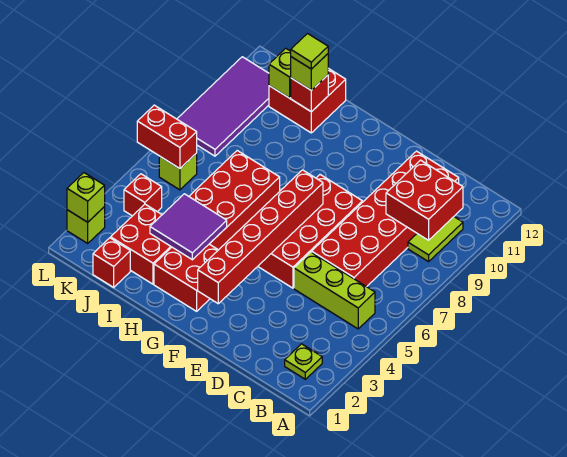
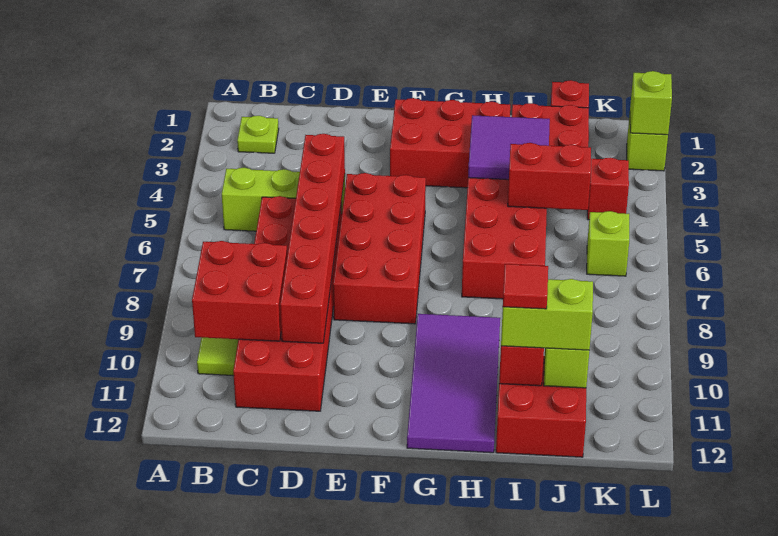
red brick F2:F7 level 2 -> red brick D5:D10 level 2
red brick G2:H3 level 1 -> red brick F2:H3 level 1
lime brick I11 level 3 -> lime brick I11:J11 level 3
lime tile I11 level 4 -> red tile I11 level 4
red brick K6:L6 level 2 -> red brick I5:J5 level 2
purple tile K8:L11 level 1 -> purple tile G9:H12 level 1

